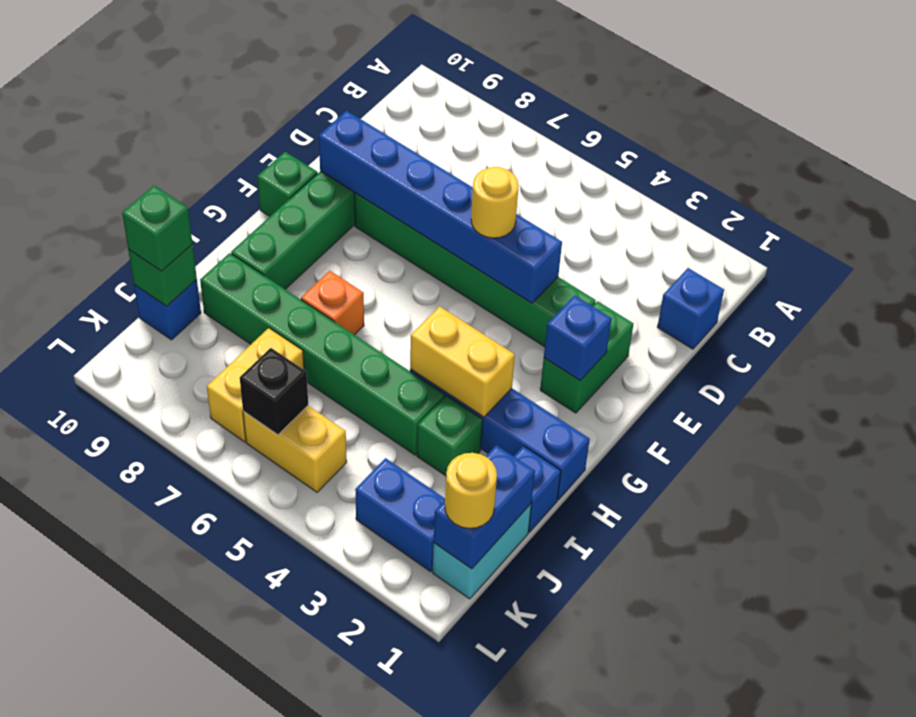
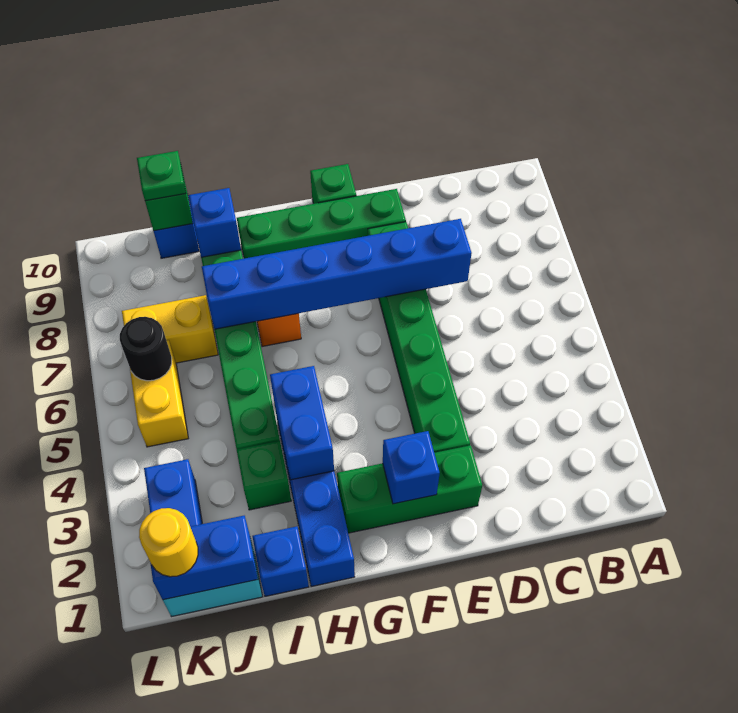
blue brick C1 level 1 -> blue brick I9 level 2
green brick E2:F2 level 1 -> green brick E2:G2 level 1
blue brick E4:E9 level 2 -> blue brick D7:I7 level 2
yellow round brick E5 level 3 -> none
yellow brick H3:H4 level 2 -> blue brick H3:H4 level 2
green brick J10 level 3 -> green plate J10 level 3
black brick K6 level 2 -> black round brick K6 level 2

